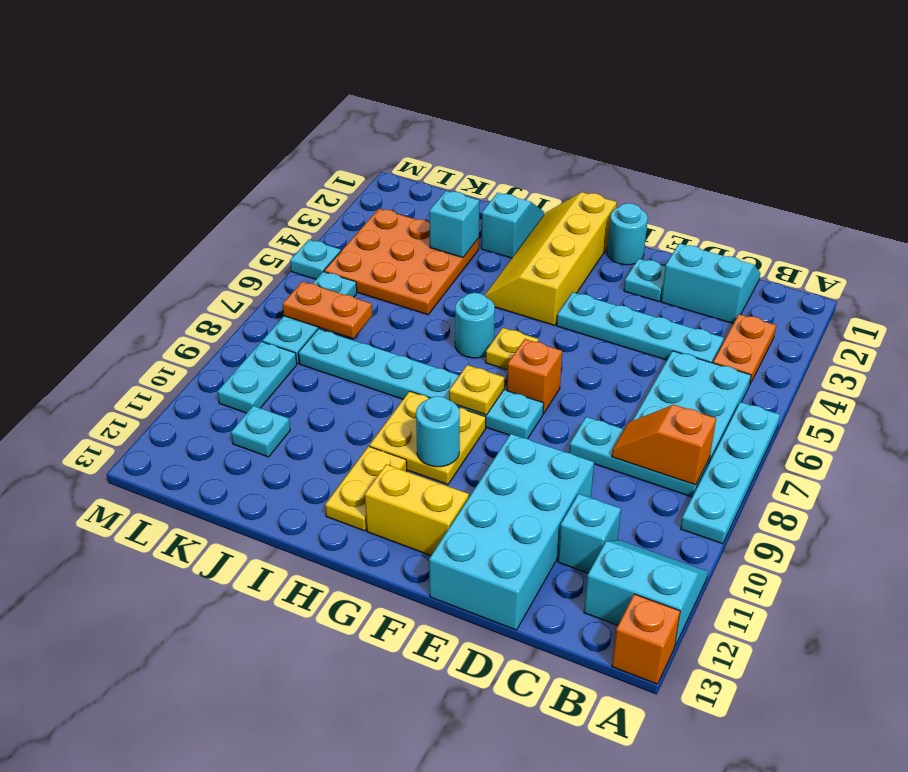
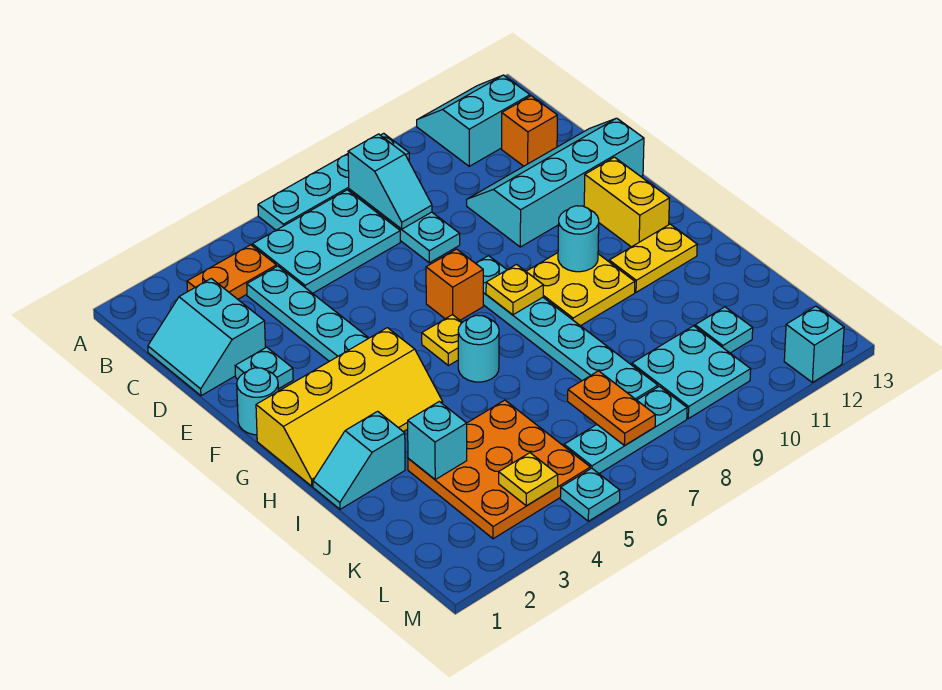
cyan slope A11:B12 level 1 top 12 -> cyan slope A11:B12 level 1 top B
orange brick A13 level 1 -> orange brick C12 level 1
orange slope B8:C8 level 2 top B -> cyan slope B8:C8 level 2 top B
cyan brick C11 level 1 -> cyan brick M12 level 1
cyan brick D10:E13 level 1 -> cyan slope D10:E13 level 1 top E
none -> yellow plate L4 level 2
cyan plate L9:L10 level 1 -> cyan plate K9:L10 level 1

